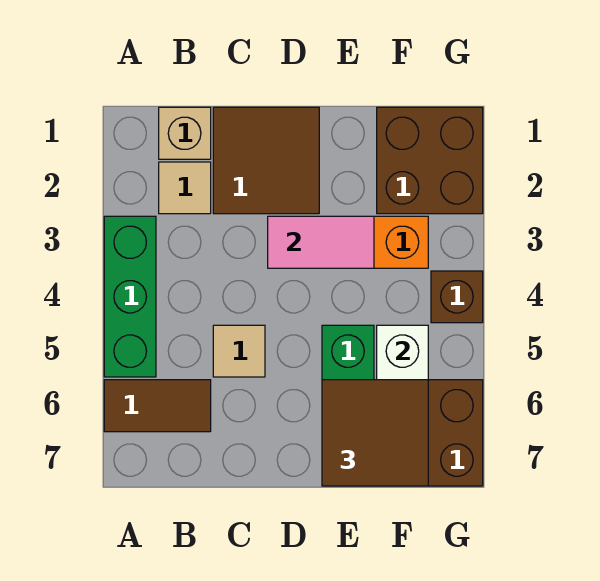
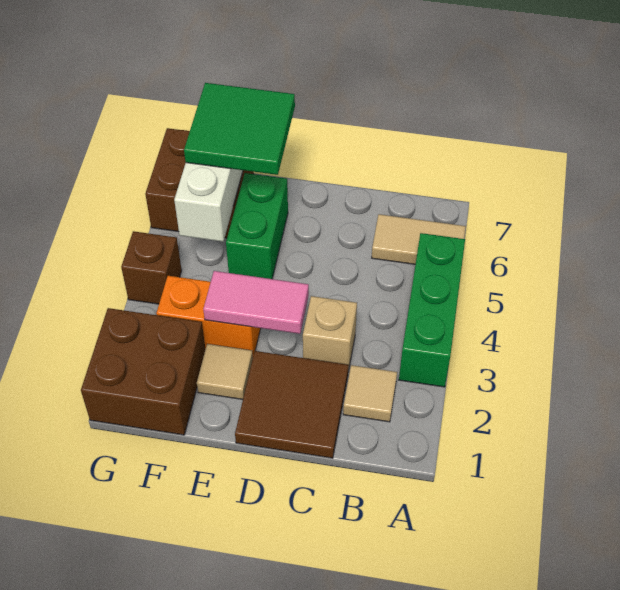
brown tile A6:B6 level 1 -> tan tile A6:B6 level 1
tan brick B1 level 1 -> tan brick C3 level 1
tan tile C5 level 1 -> tan tile E2 level 1
brown tile E6:F7 level 3 -> green tile E6:F7 level 3

